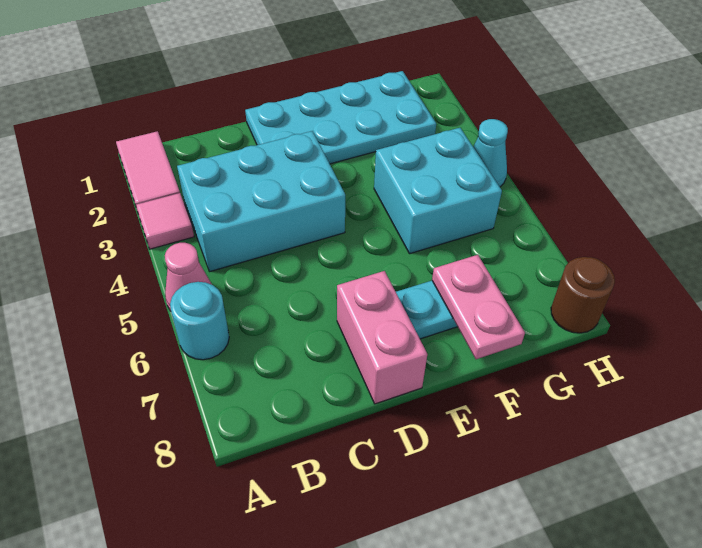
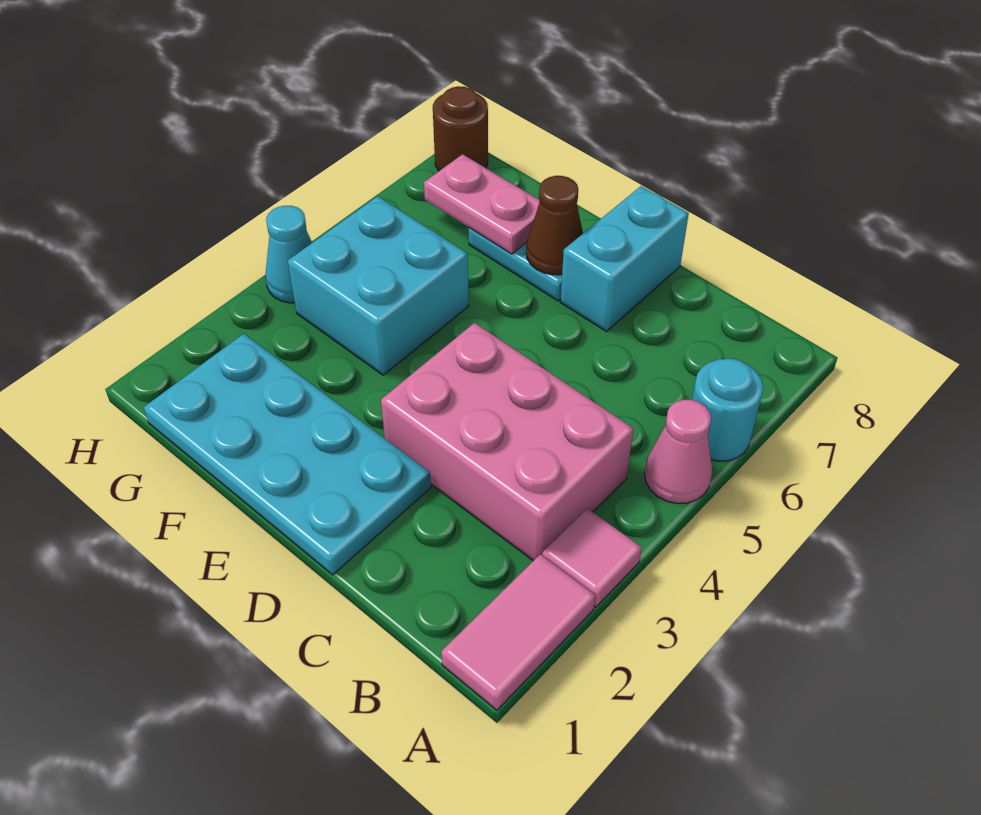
cyan brick B3:D4 level 1 -> pink brick B3:D4 level 1
pink brick D7:D8 level 1 -> cyan brick D7:D8 level 1
none -> brown cone E7 level 2
pink plate F7:F8 level 2 -> pink plate F7:G7 level 2

